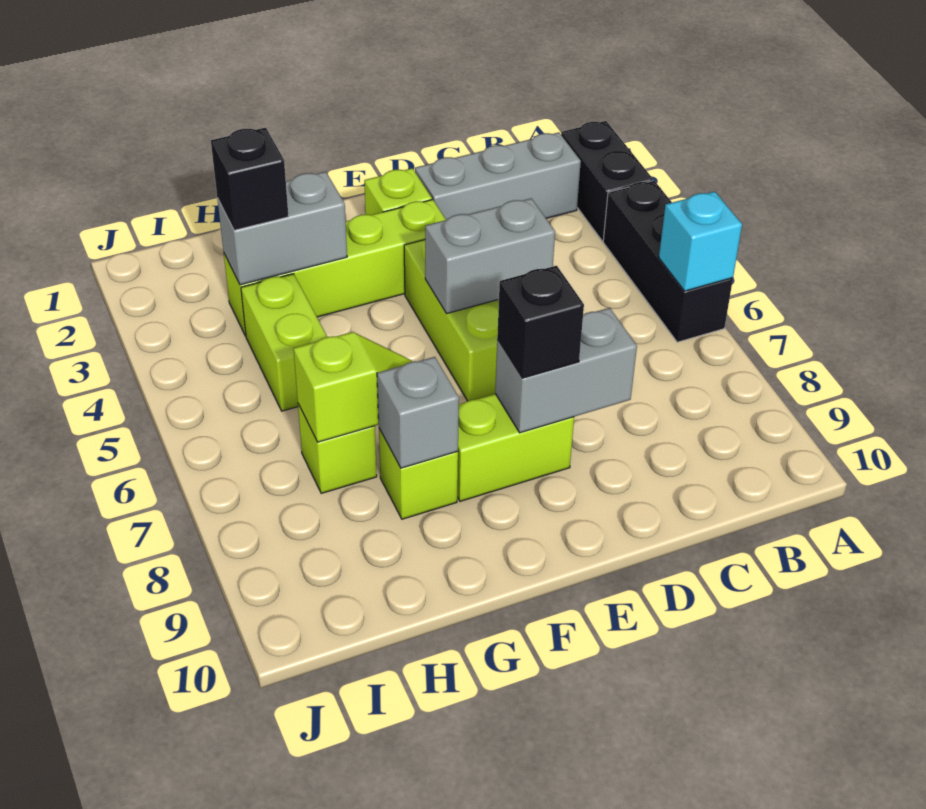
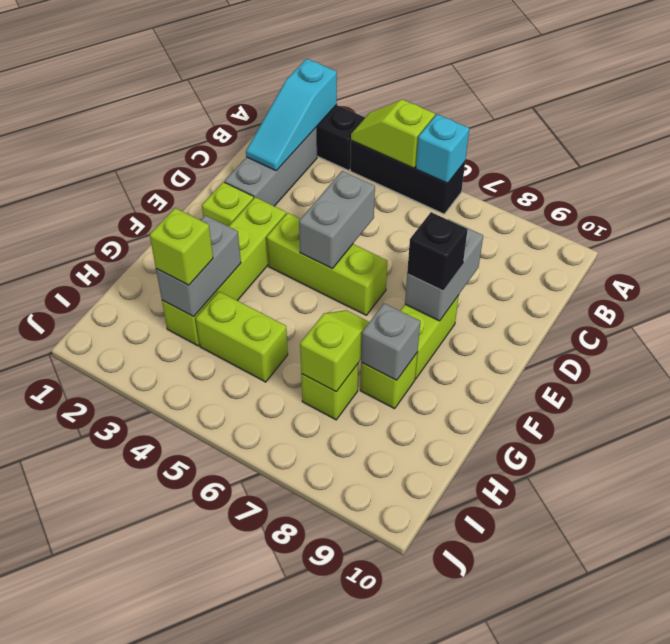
none -> cyan slope A2:C2 level 2 top A
none -> lime slope A4:A5 level 2 top 5
black brick H3 level 3 -> lime brick H3 level 3

